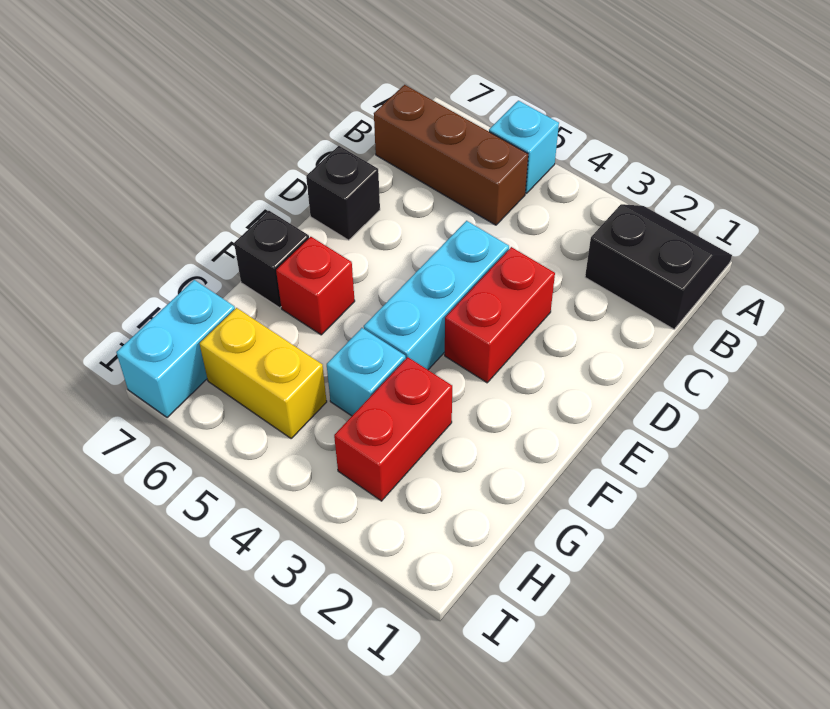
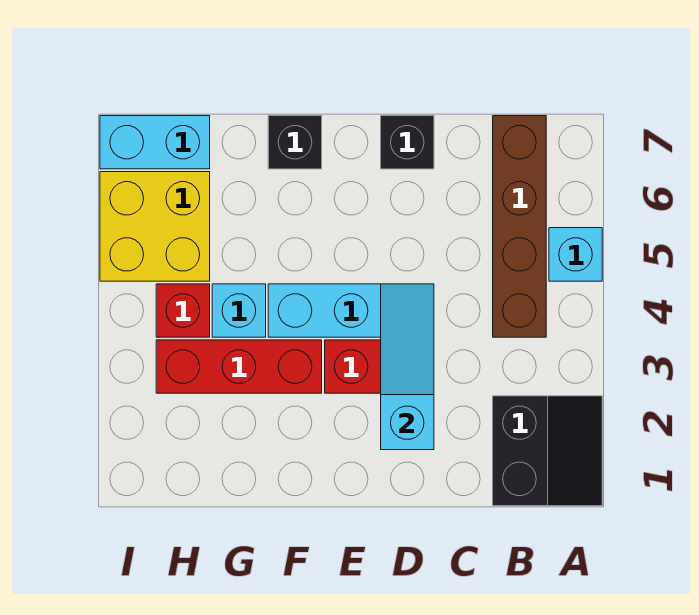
brown brick B5:B7 level 1 -> brown brick B4:B7 level 1
none -> cyan slope D2:D4 level 2 top 2
red brick F6 level 1 -> red brick H4 level 1
red brick G3:H3 level 1 -> red brick F3:H3 level 1
yellow brick H5:H6 level 1 -> yellow brick H5:I6 level 1

